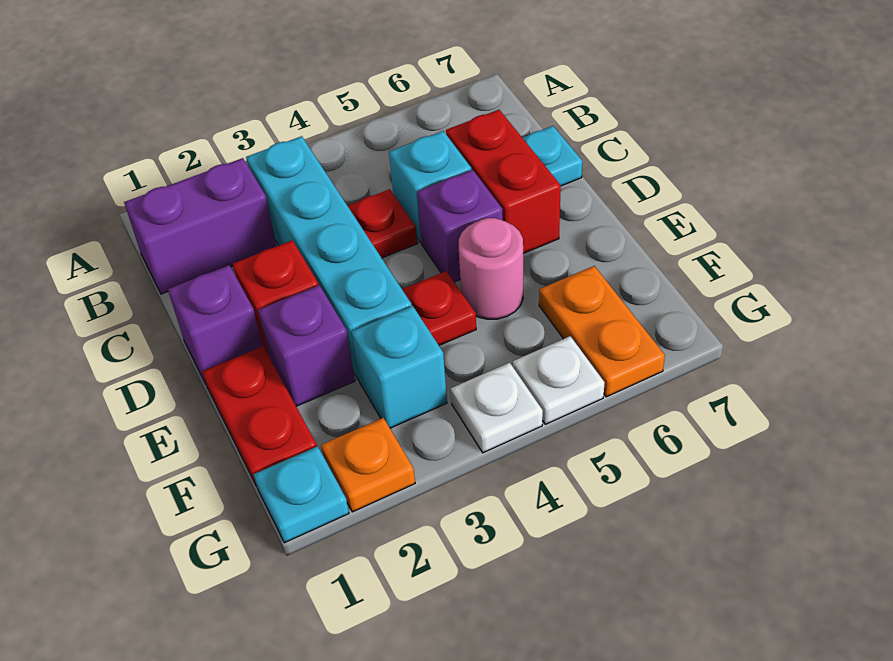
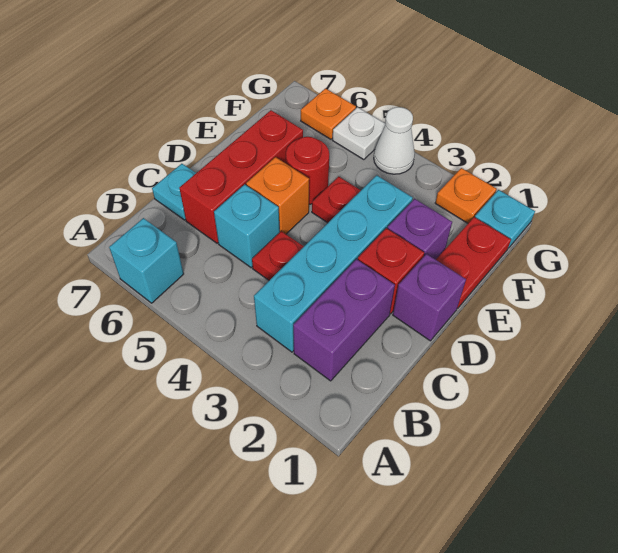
purple brick B1:B2 level 1 -> purple brick B2:C2 level 1
red brick C6:D6 level 1 -> red brick C6:E6 level 1
purple brick D5 level 1 -> orange brick D5 level 1
pink round brick E5 level 1 -> red round brick E5 level 1
cyan brick F3 level 1 -> cyan brick A6 level 1
orange plate F6:G6 level 1 -> orange plate G6 level 1
white plate G4 level 1 -> white cone G4 level 1

